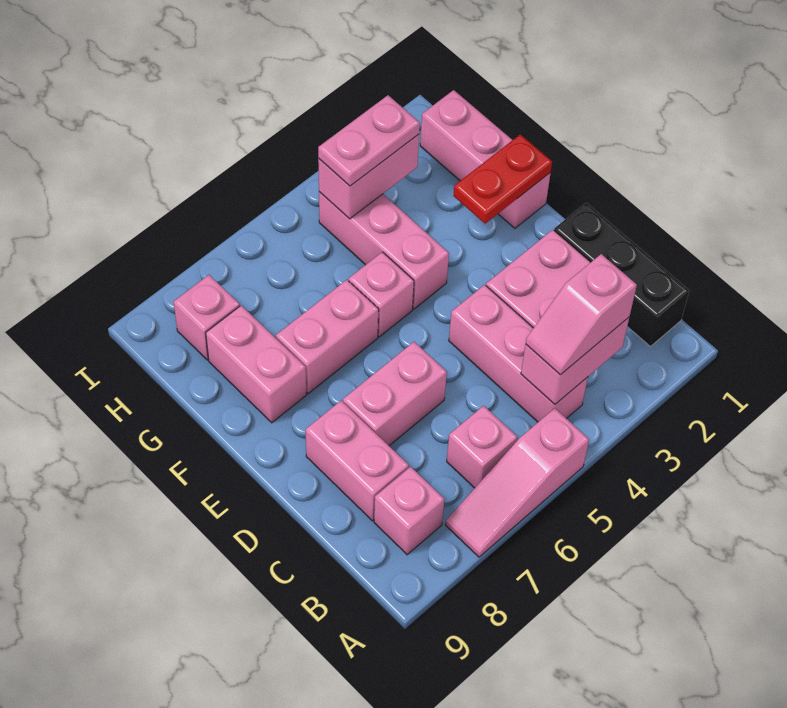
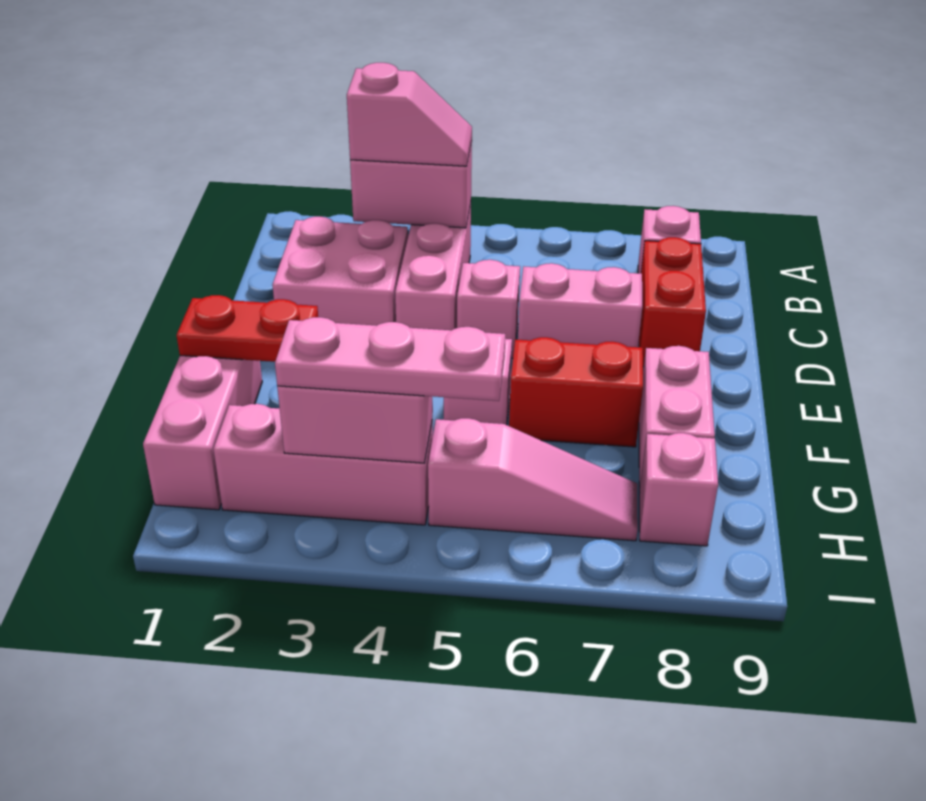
pink slope A5:A7 level 1 top 5 -> pink slope H5:H7 level 1 top 5
black brick B1:D1 level 1 -> none
pink brick B6 level 1 -> pink brick D5 level 1
pink brick C8:D8 level 1 -> red brick C8:D8 level 1
pink brick F4:H4 level 1 -> pink brick H2:H4 level 1
pink brick F6:F7 level 1 -> red brick F6:F7 level 1
pink plate H3:H4 level 3 -> pink plate H3:H5 level 3

